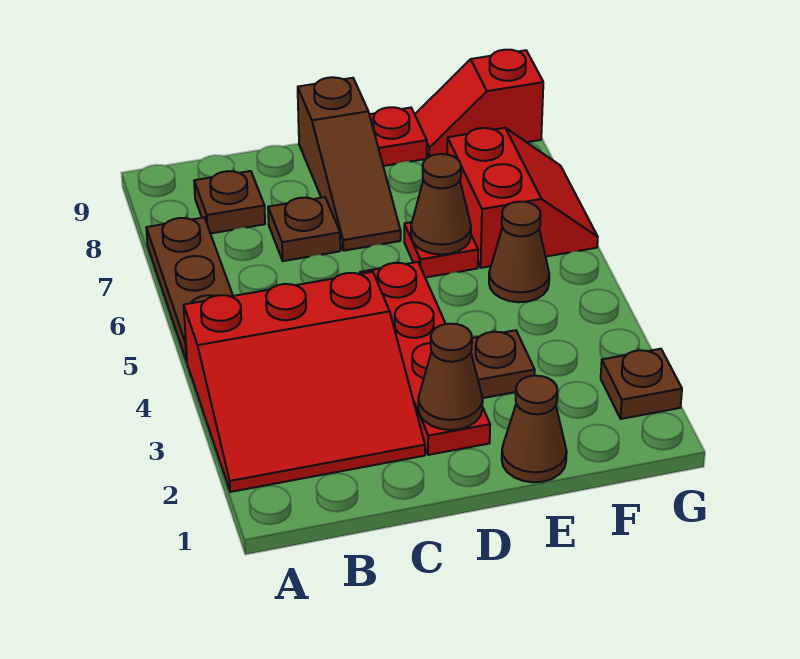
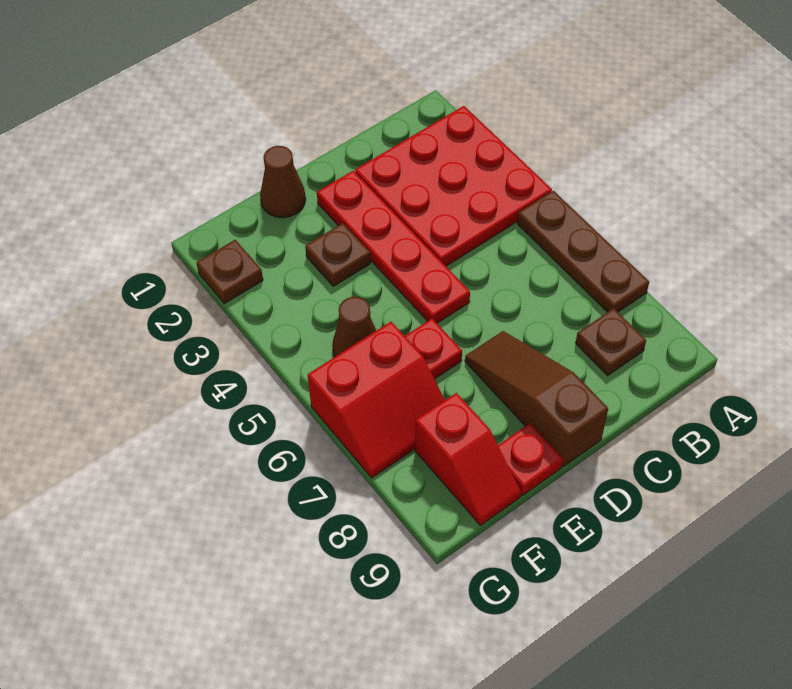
red slope A2:C4 level 1 top 4 -> red plate A2:C4 level 1
brown plate C7 level 1 -> none
brown cone D2 level 2 -> none
brown cone E6 level 2 -> none
red slope F6:G7 level 1 top F -> red slope F6:G7 level 1 top 6
red slope F9:G9 level 1 top G -> red slope F8:F9 level 1 top 8

